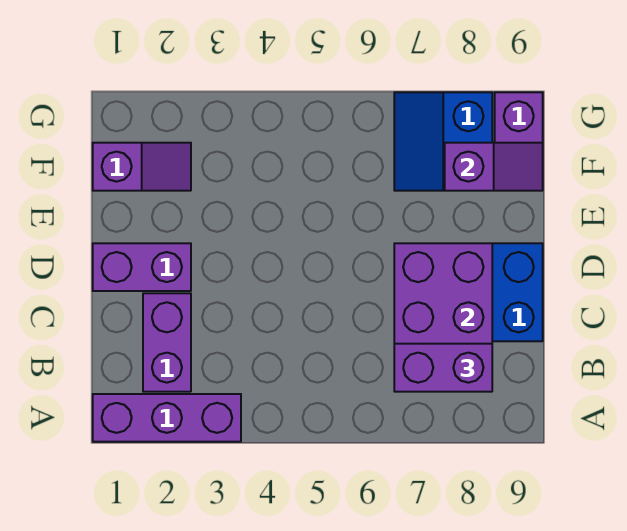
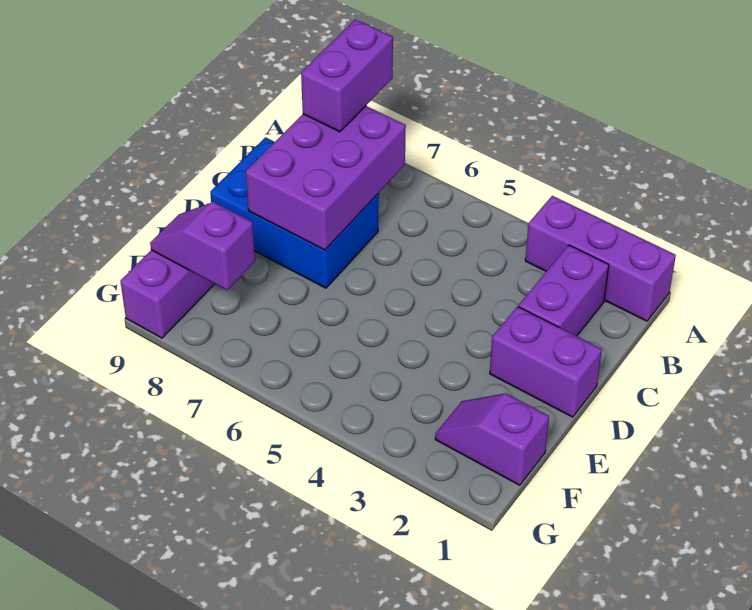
purple brick B7:B8 level 3 -> purple brick A8:B8 level 3
blue slope F7:G8 level 1 top 8 -> none

